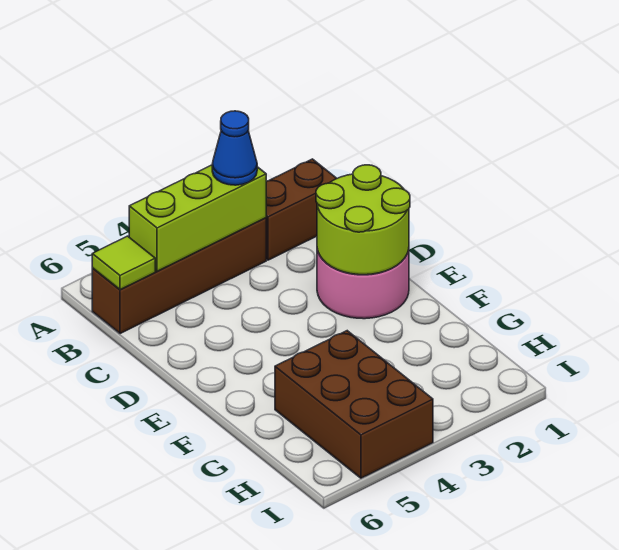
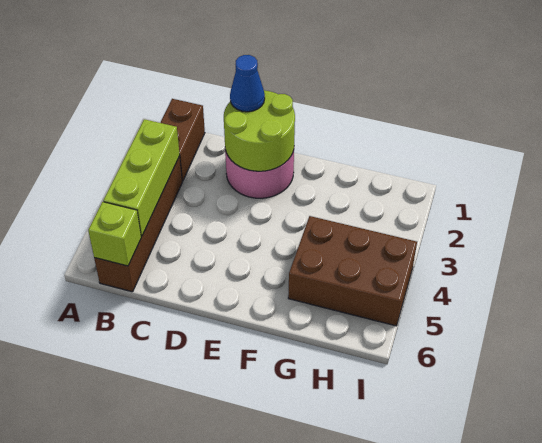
blue cone B3 level 3 -> blue cone D1 level 3
lime tile B6 level 2 -> lime brick B6 level 2

